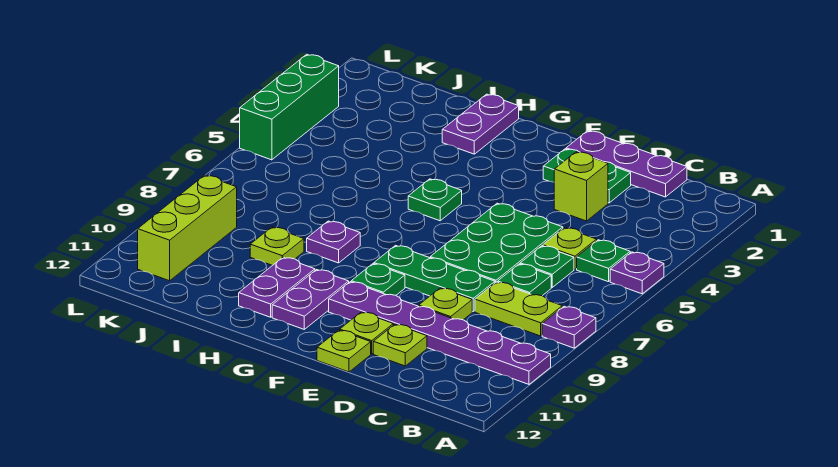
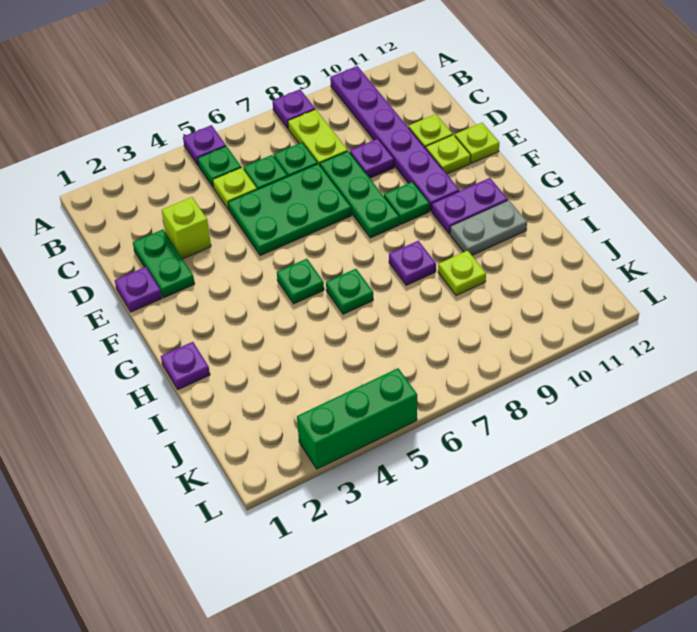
purple plate C1:E1 level 1 -> purple plate E1 level 1
lime plate D9 level 1 -> purple plate D9 level 1
purple plate H1:H2 level 1 -> purple plate H1 level 1
none -> green plate H6 level 1
purple plate H10:H11 level 1 -> grey plate H10:H11 level 1
lime brick K9:K11 level 1 -> none

